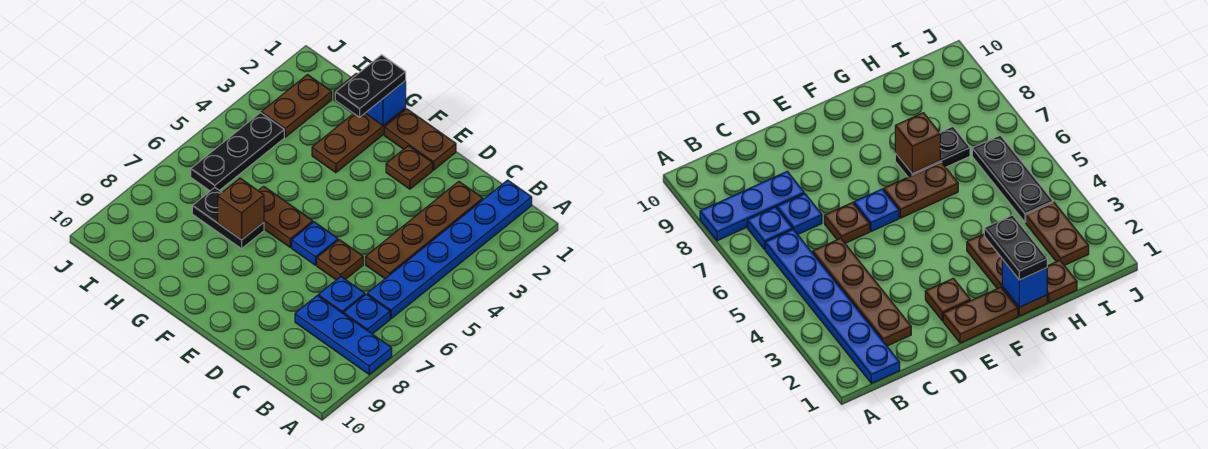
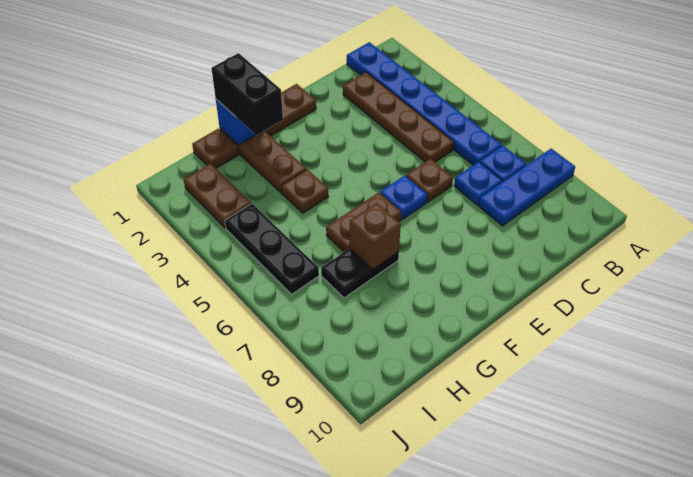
brown plate E2 level 1 -> brown plate G4 level 1
black plate G1:G2 level 3 -> black brick G1:G2 level 3

